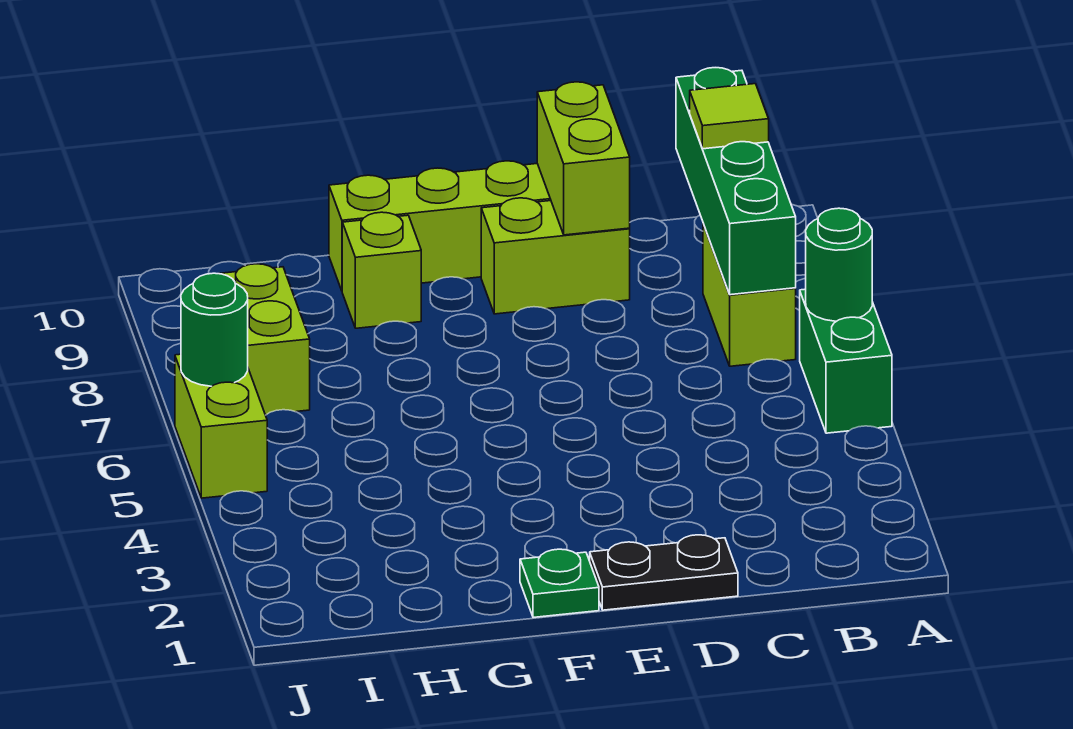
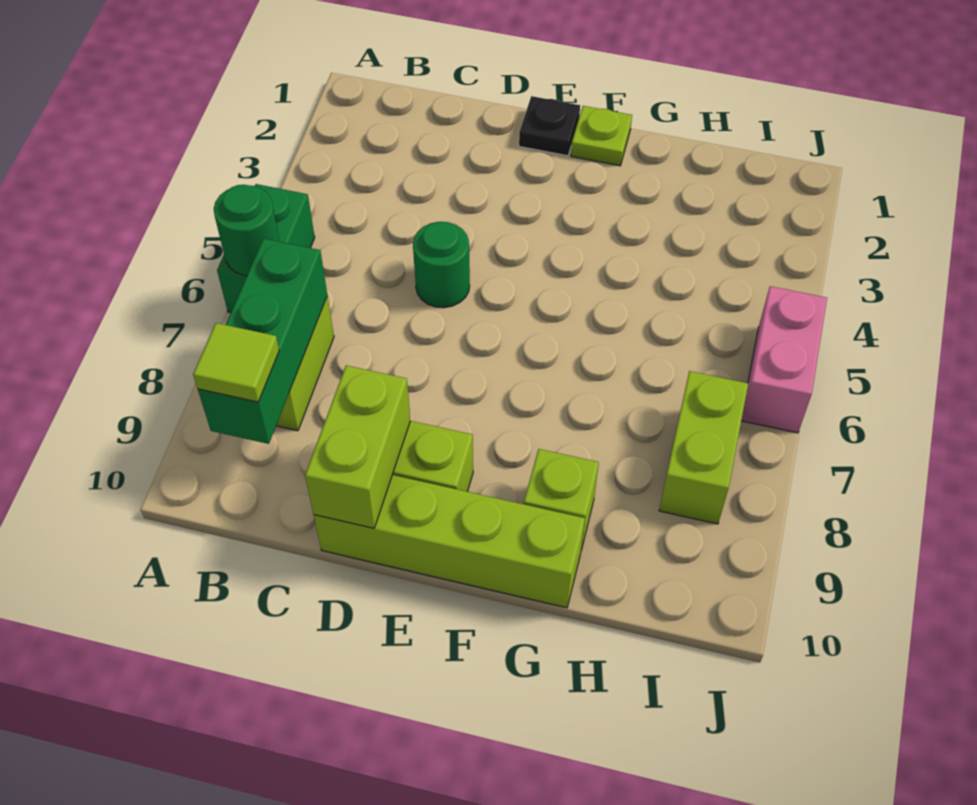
green brick B7:B10 level 2 -> green brick B7:B9 level 2
black plate D1:E1 level 1 -> black plate E1 level 1
green plate F1 level 1 -> lime plate F1 level 1
lime brick J5:J6 level 1 -> pink brick J5:J6 level 1
green round brick J6 level 2 -> green round brick D5 level 1

